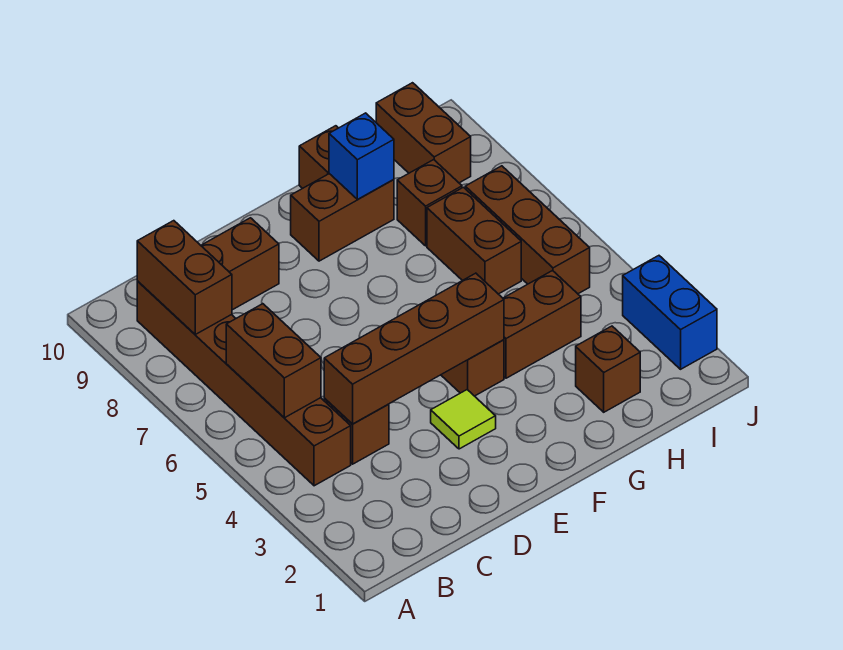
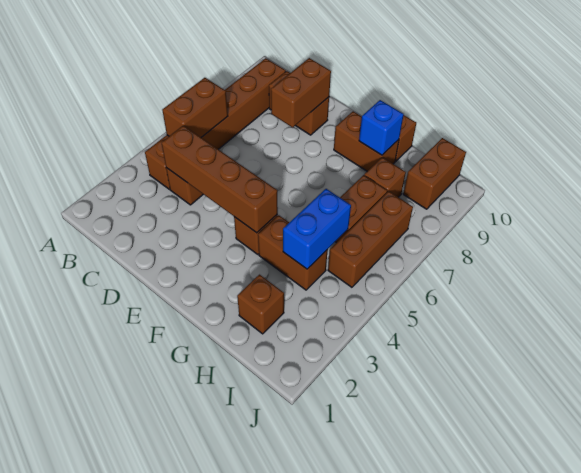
brown brick B8:B9 level 2 -> brown brick D8:D9 level 2
lime tile E3 level 1 -> none
blue brick J2:J3 level 1 -> blue brick H4:H5 level 2

